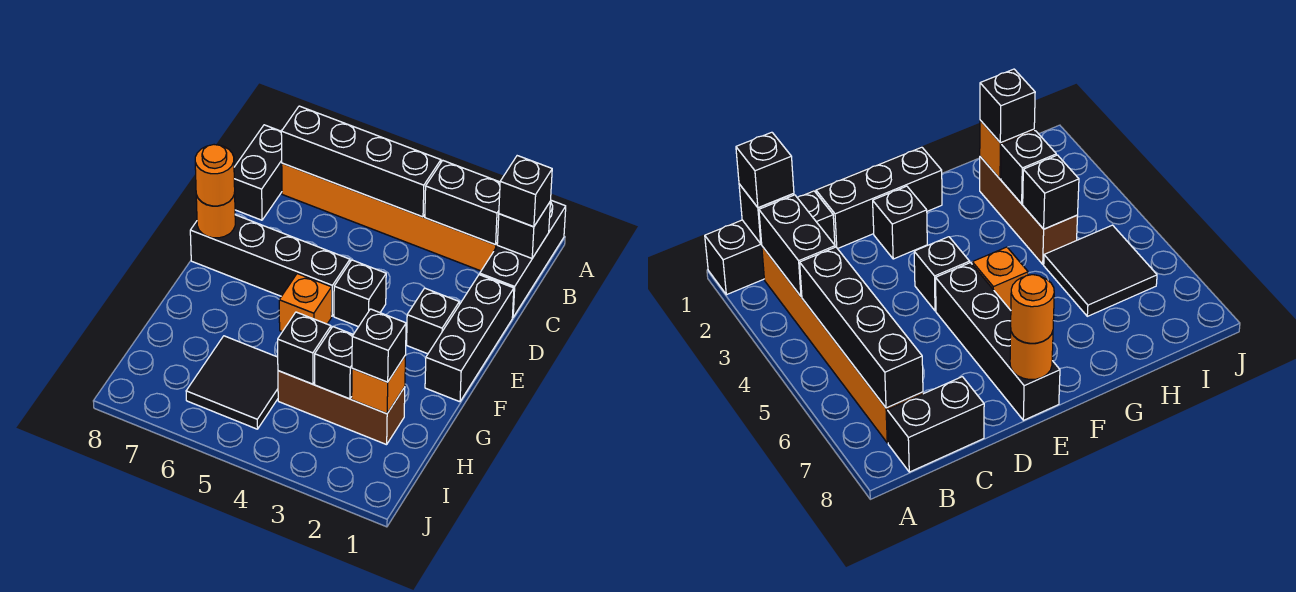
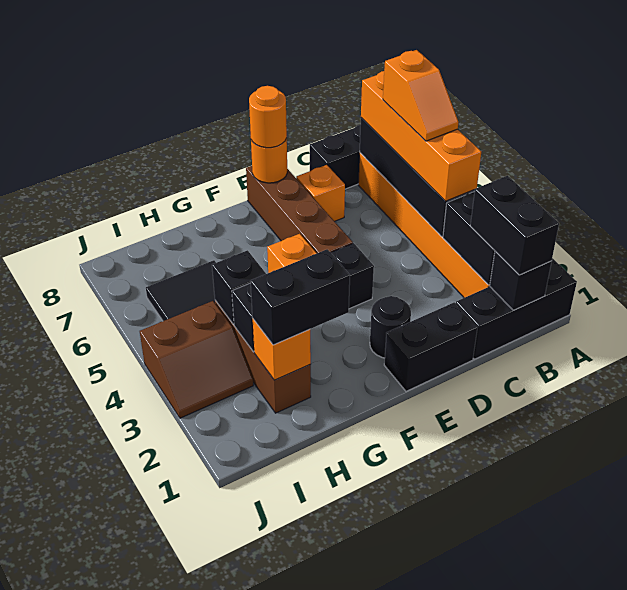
black brick B1 level 3 -> black brick B1:B2 level 3
none -> orange brick B4:B7 level 3
none -> orange slope B5:B6 level 4 top 6
black brick D1:F1 level 1 -> black brick D1:E1 level 1
none -> orange brick D7 level 1
black brick E2 level 1 -> black round brick E2 level 1
black brick E5:E8 level 1 -> brown brick E5:E8 level 1
black brick H2 level 3 -> black brick G2:H2 level 3
none -> brown slope I3:J4 level 1 top 4

